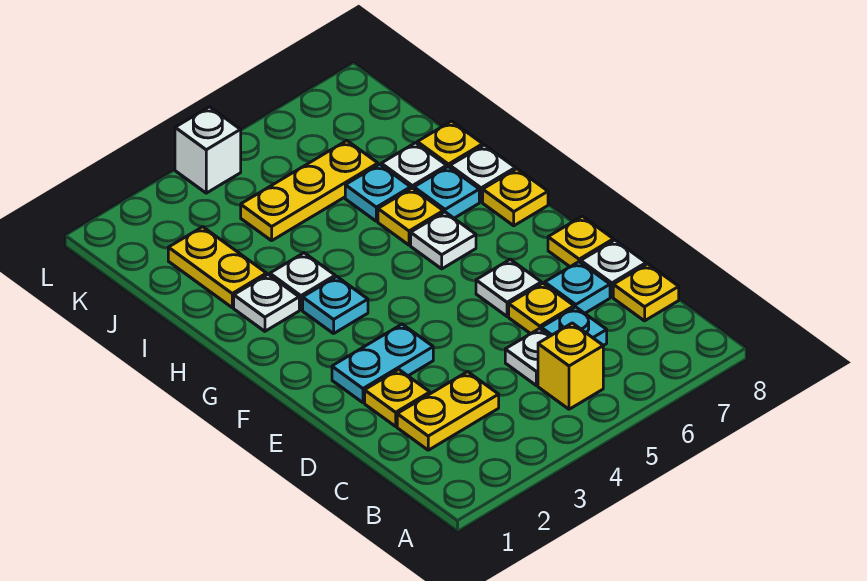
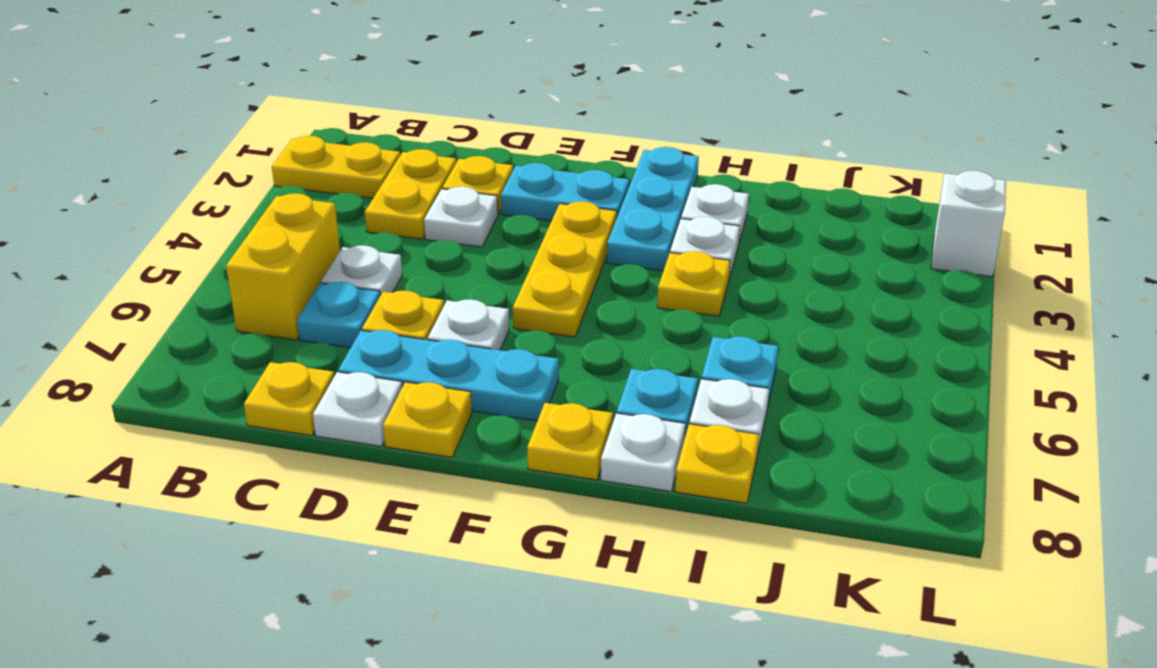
yellow brick B5 level 1 -> yellow brick B5:B6 level 1
cyan plate D7 level 1 -> cyan plate D7:F7 level 1
cyan plate E2:E3 level 1 -> cyan plate E2:F2 level 1
cyan plate G3 level 1 -> cyan plate G1:G3 level 1
white plate G6 level 1 -> white plate D3 level 1
yellow plate H6 level 1 -> yellow plate H4 level 1
yellow plate I2:J2 level 1 -> yellow plate A2:B2 level 1
yellow plate J4:J6 level 1 -> yellow plate F3:F5 level 1
white brick L4 level 1 -> white brick L2 level 1

